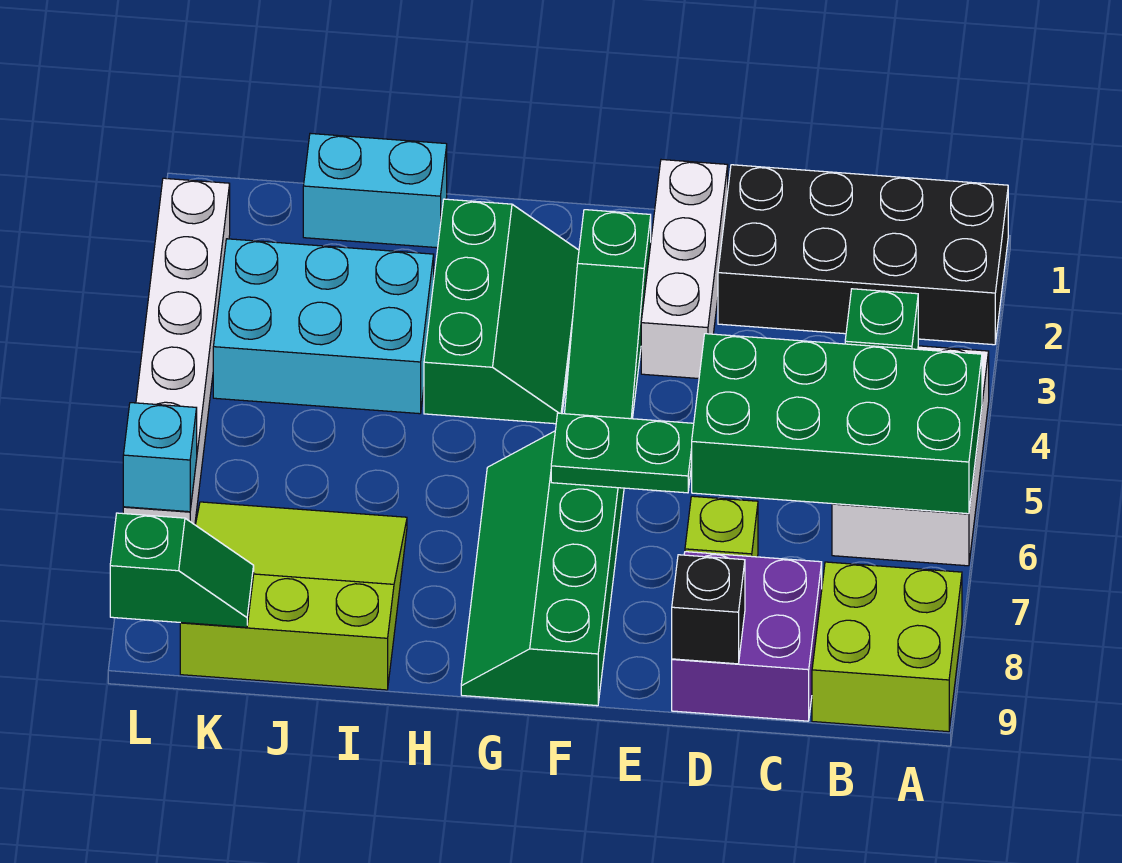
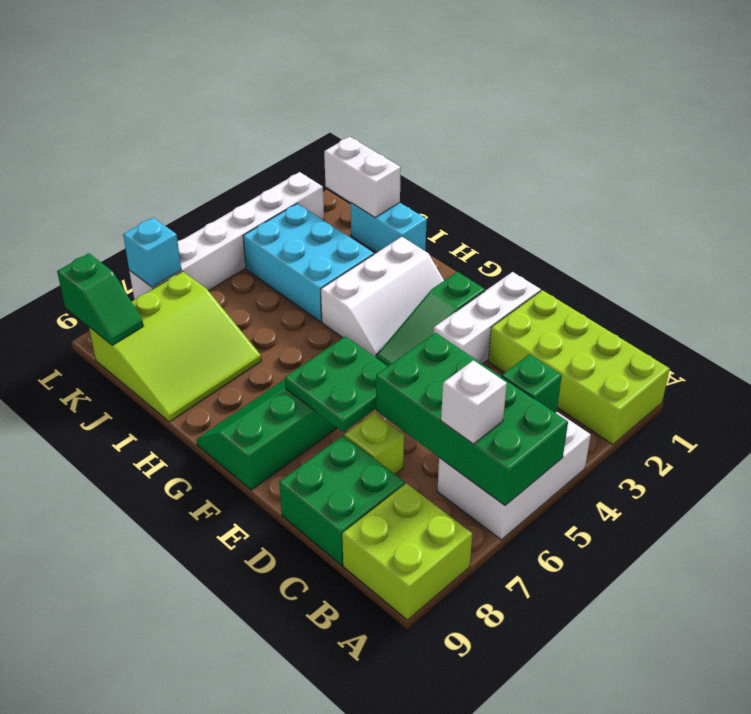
black brick A1:D2 level 1 -> lime brick A1:D2 level 1
none -> white brick B6 level 3
purple brick C8:D9 level 1 -> green brick C8:D9 level 1
black brick D9 level 2 -> none
green plate E6:F6 level 2 -> green plate E6:F7 level 2
green slope G2:H4 level 1 top H -> white slope G2:H4 level 1 top H
lime slope I7:K9 level 1 top 9 -> lime slope I7:K9 level 1 top K
none -> white brick J1:K1 level 2

